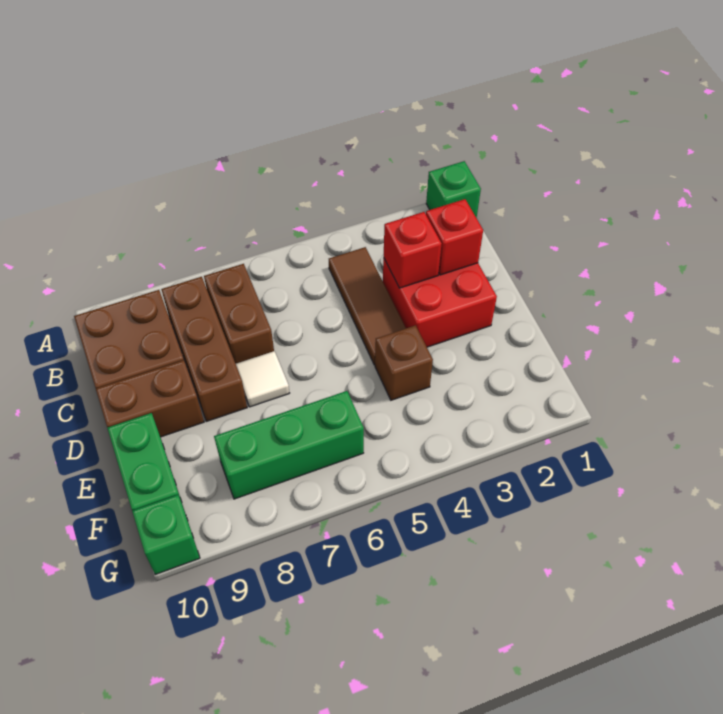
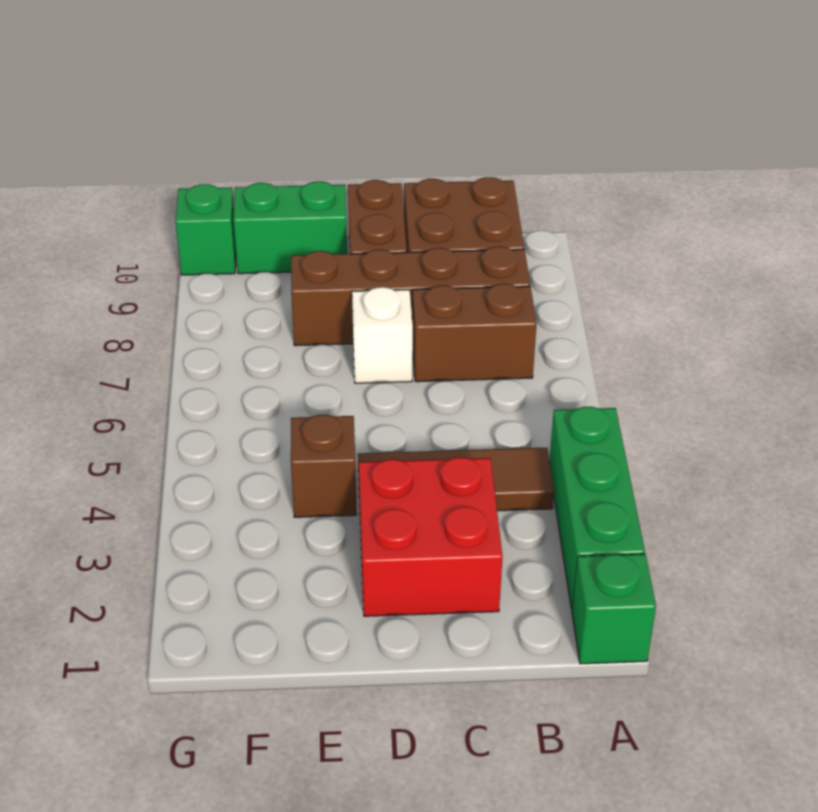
brown brick B8:D8 level 1 -> brown brick B8:E8 level 1
red brick C2 level 2 -> none
red brick C3 level 2 -> none
white tile D7 level 1 -> white brick D7 level 1
green brick F6:F8 level 1 -> green brick A2:A4 level 1

